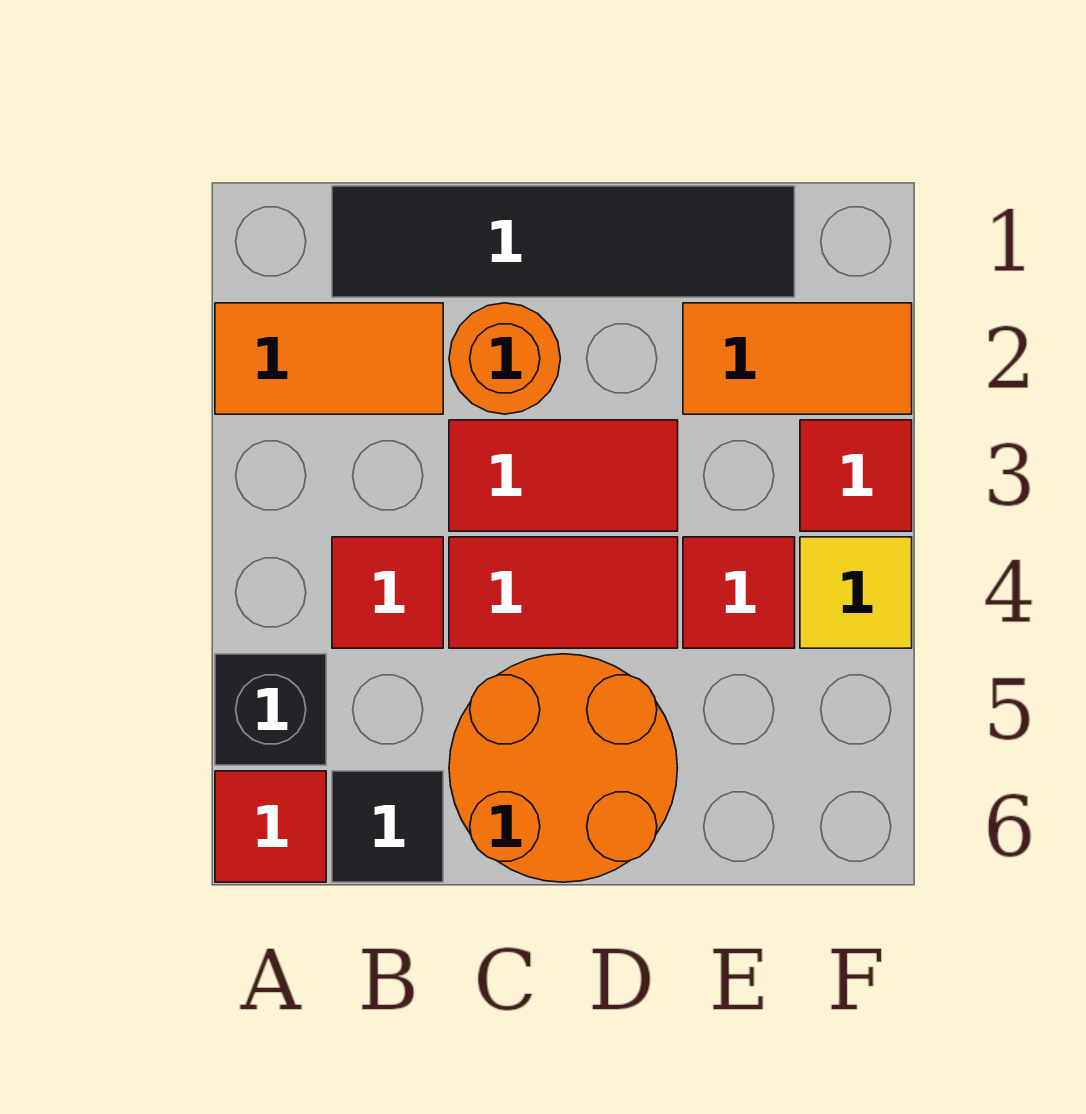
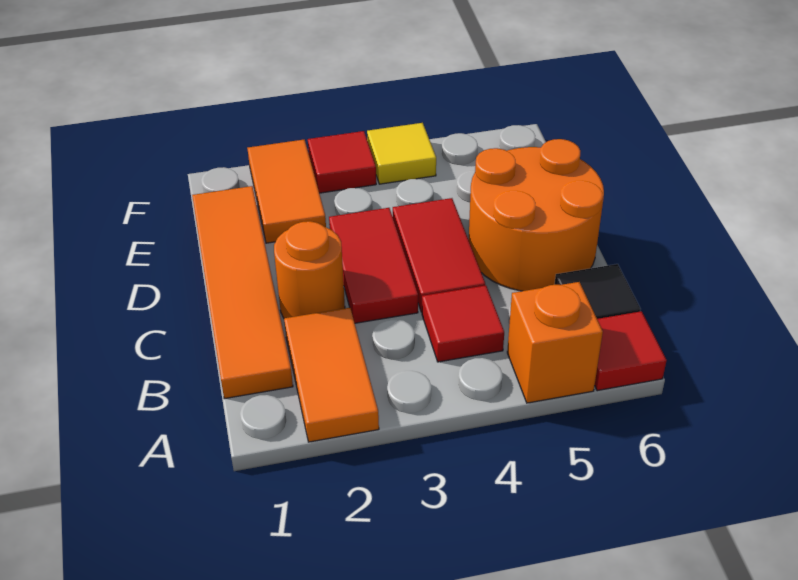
black brick A5 level 1 -> orange brick A5 level 1
black tile B1:E1 level 1 -> orange tile B1:E1 level 1
red tile E4 level 1 -> none

